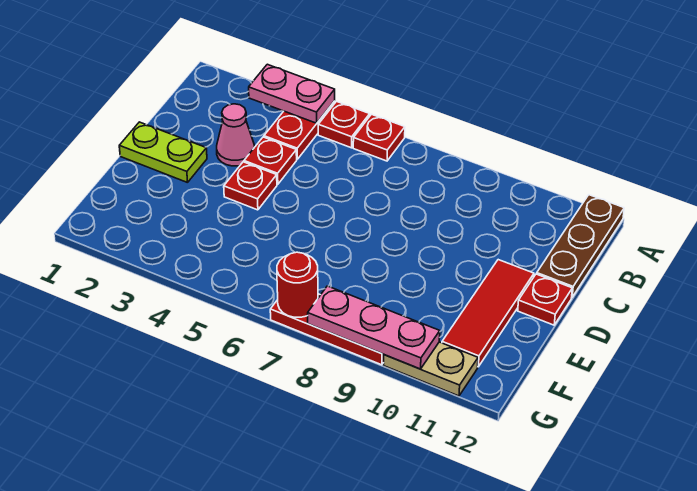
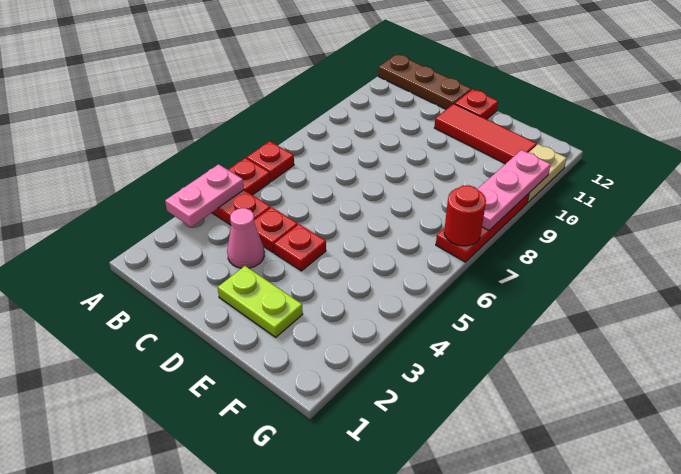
lime plate D1:D2 level 1 -> lime plate D2:E2 level 1

